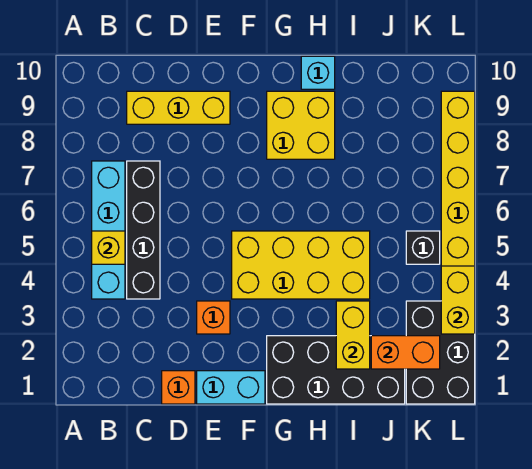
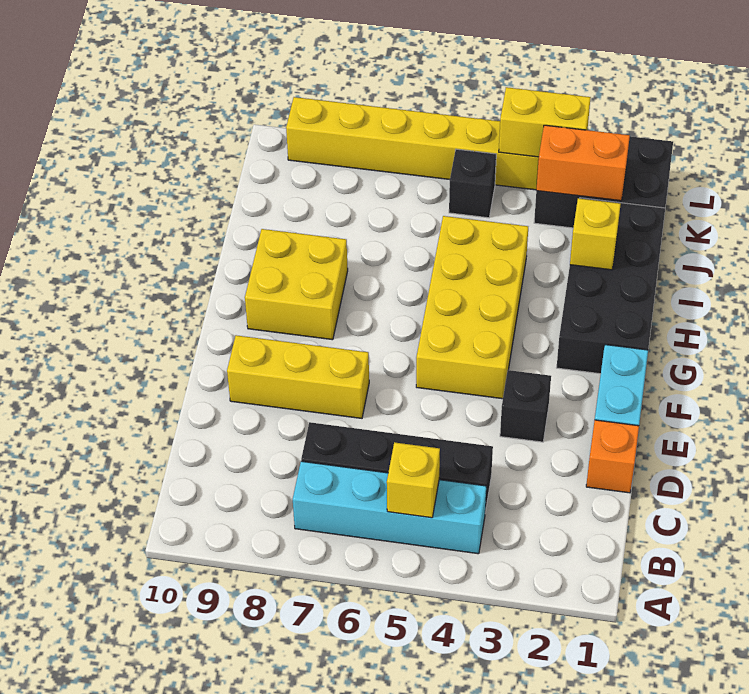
yellow brick C9:E9 level 1 -> yellow brick E7:E9 level 1
orange brick E3 level 1 -> black brick E3 level 1
cyan brick H10 level 1 -> none
yellow brick I2:I3 level 2 -> yellow brick I2 level 2
orange brick J2:K2 level 2 -> orange brick K2:K3 level 2

